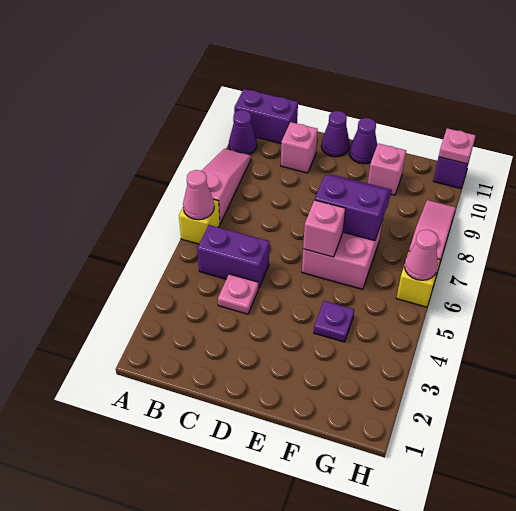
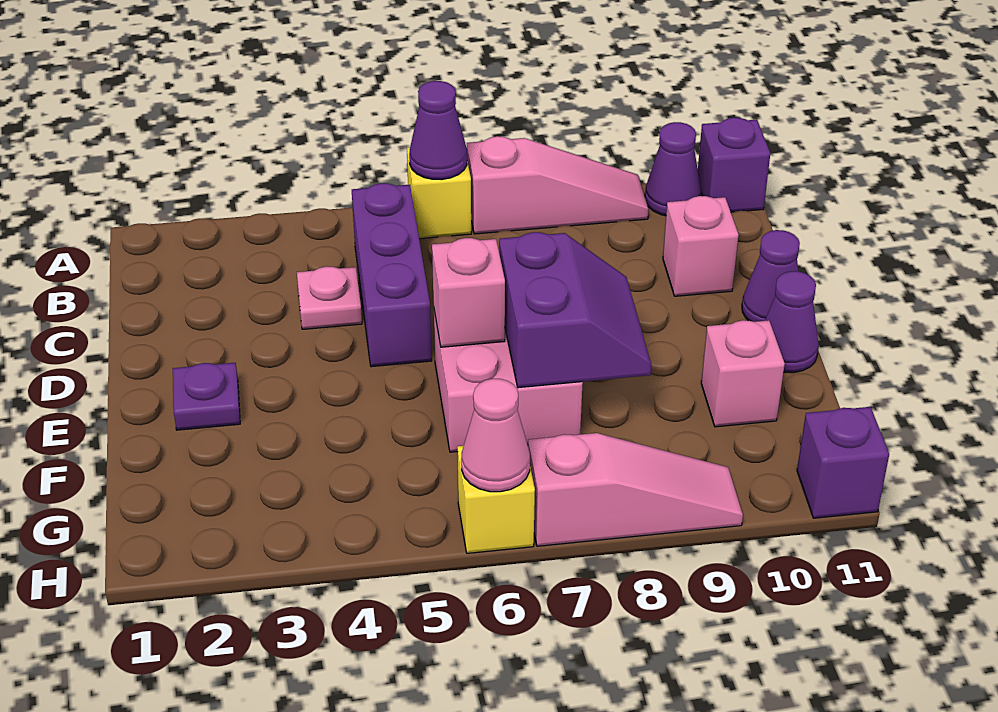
pink cone A6 level 2 -> purple cone A6 level 2
purple brick A11:B11 level 1 -> purple brick A11 level 1
purple brick B5:C5 level 1 -> purple brick B5:D5 level 1
purple plate F4 level 1 -> purple plate E2 level 1
pink plate H11 level 2 -> none

